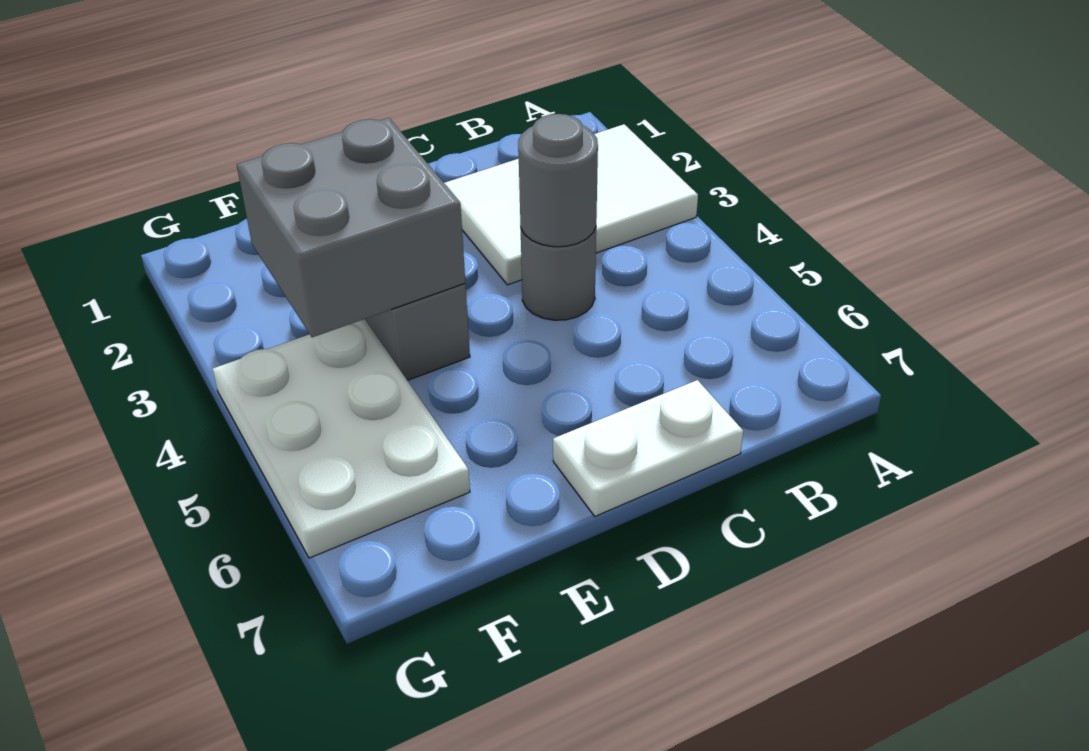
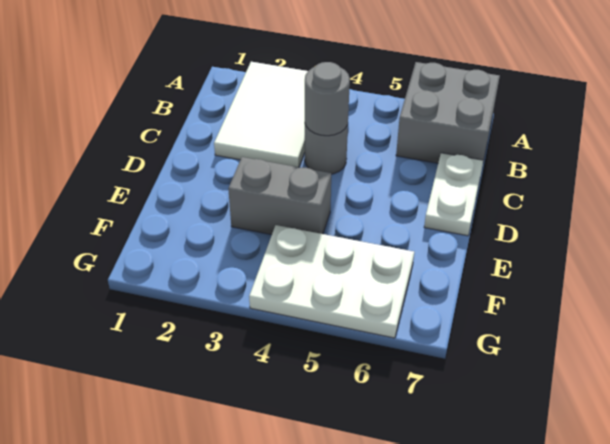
grey brick E3:F4 level 2 -> grey brick A6:B7 level 1

